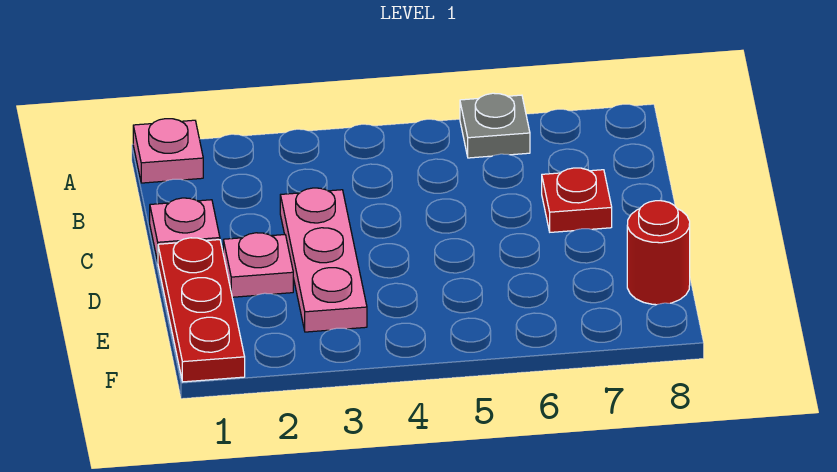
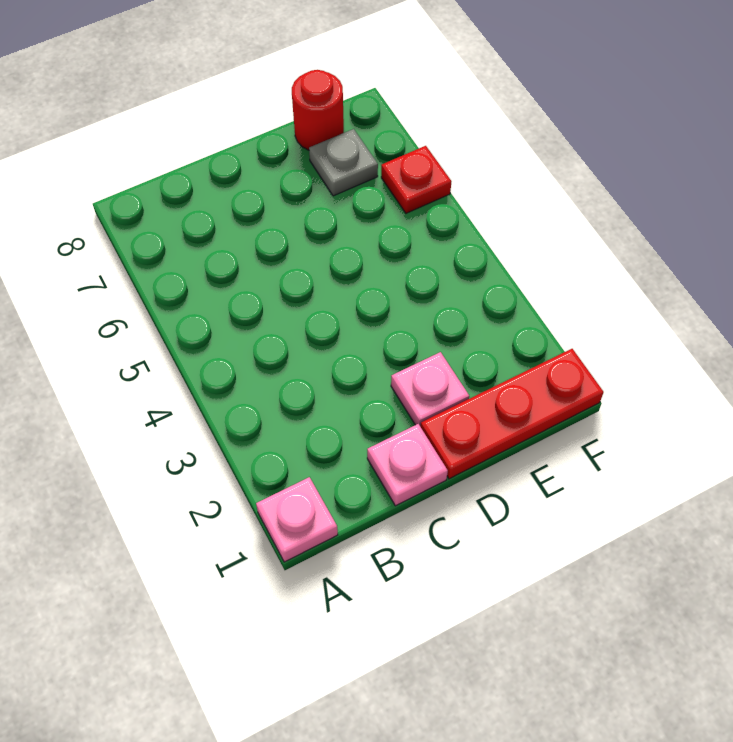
grey plate A6 level 1 -> grey plate E7 level 1
pink plate C3:E3 level 1 -> none
red plate C7 level 1 -> red plate F6 level 1

